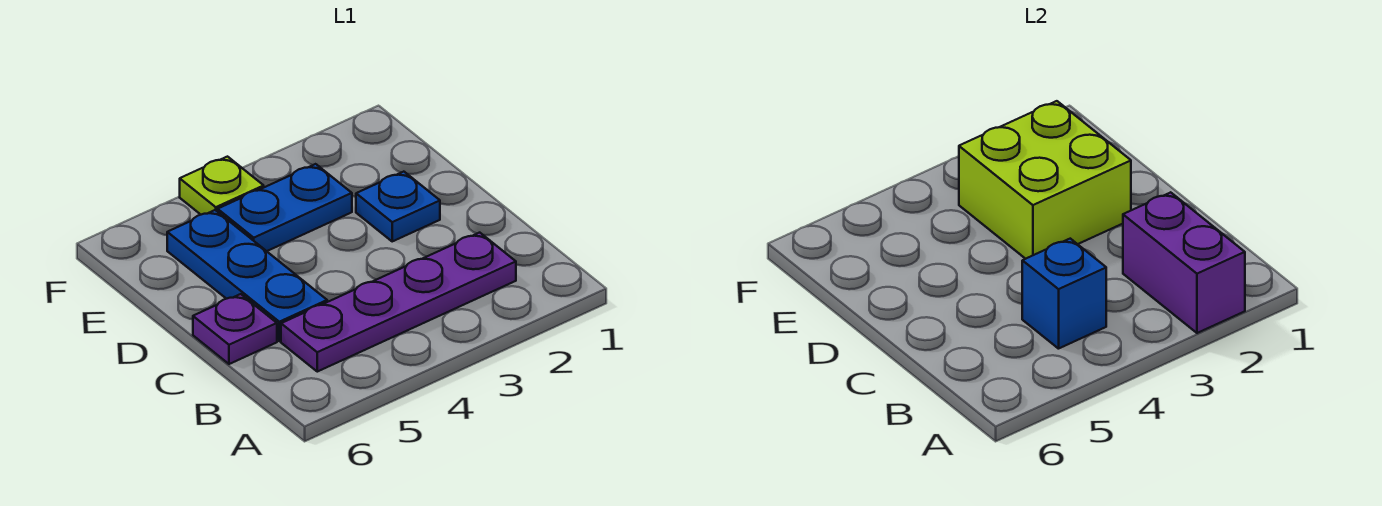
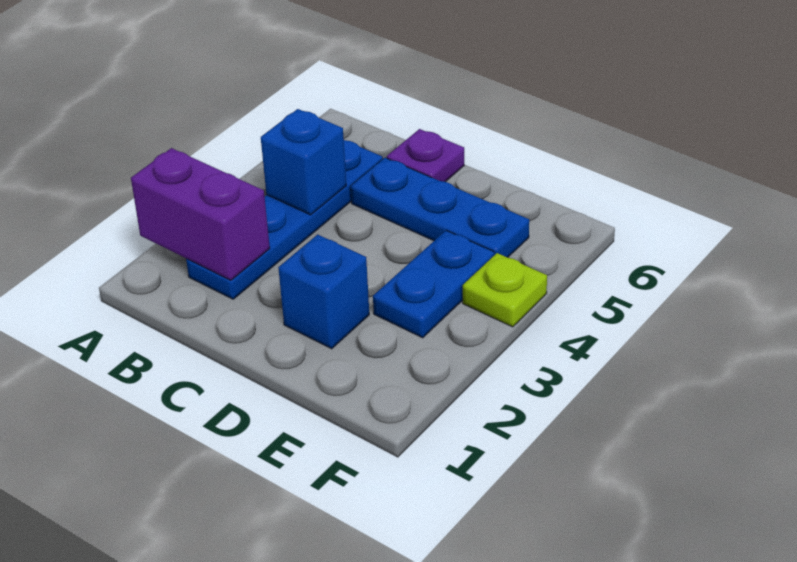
purple plate B2:B5 level 1 -> blue plate B2:B5 level 1
blue plate D2 level 1 -> blue brick D2 level 1
lime brick D2:E3 level 2 -> none

